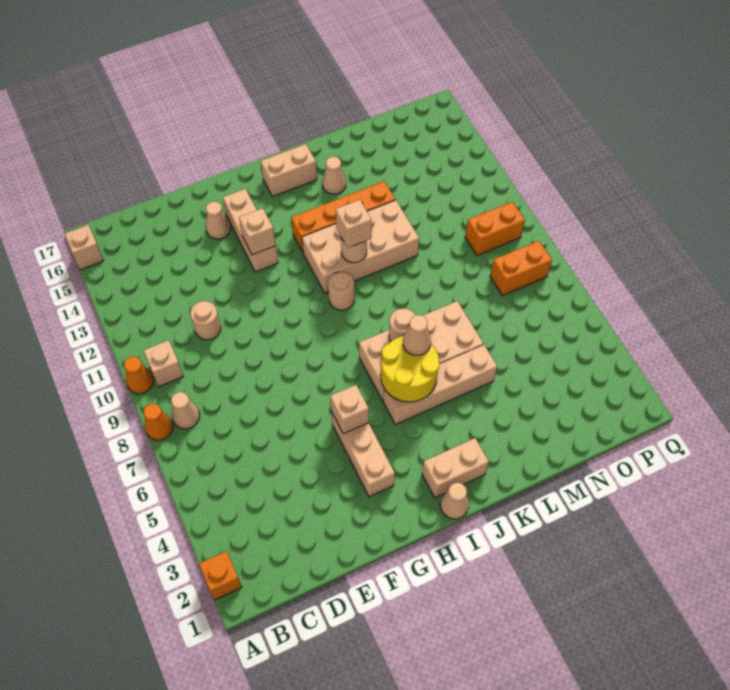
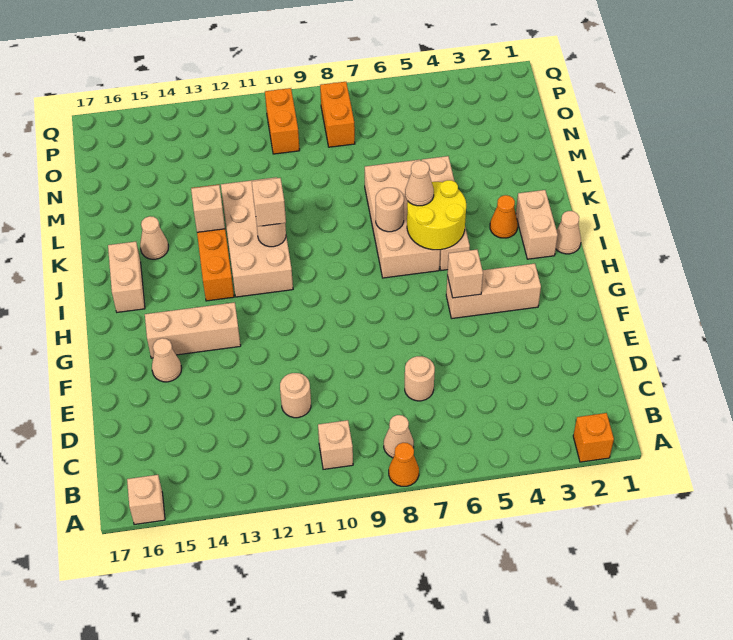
orange cone A10 level 1 -> orange cone J3 level 1
tan brick G13 level 2 -> tan brick K13 level 2
tan round brick I10 level 1 -> tan round brick D7 level 1

